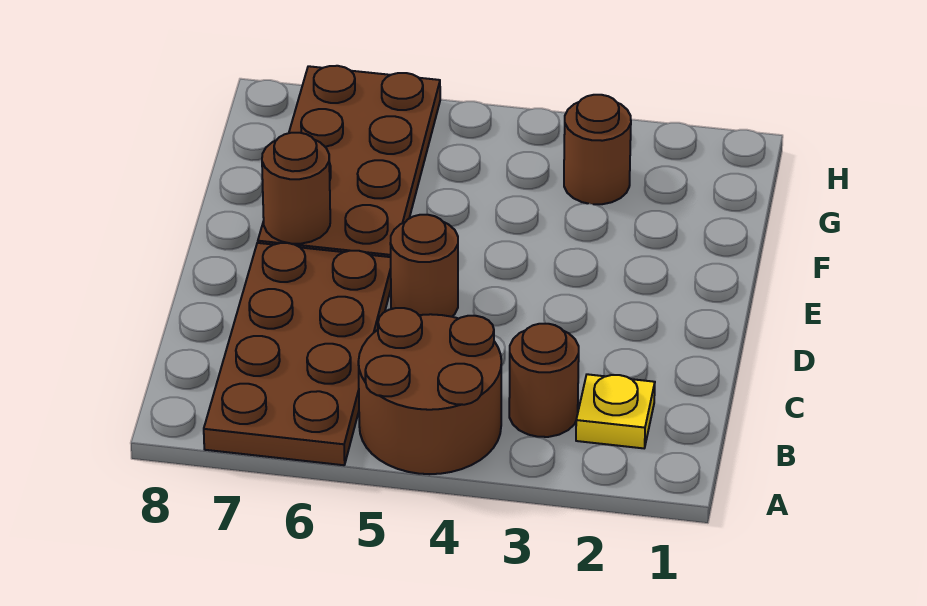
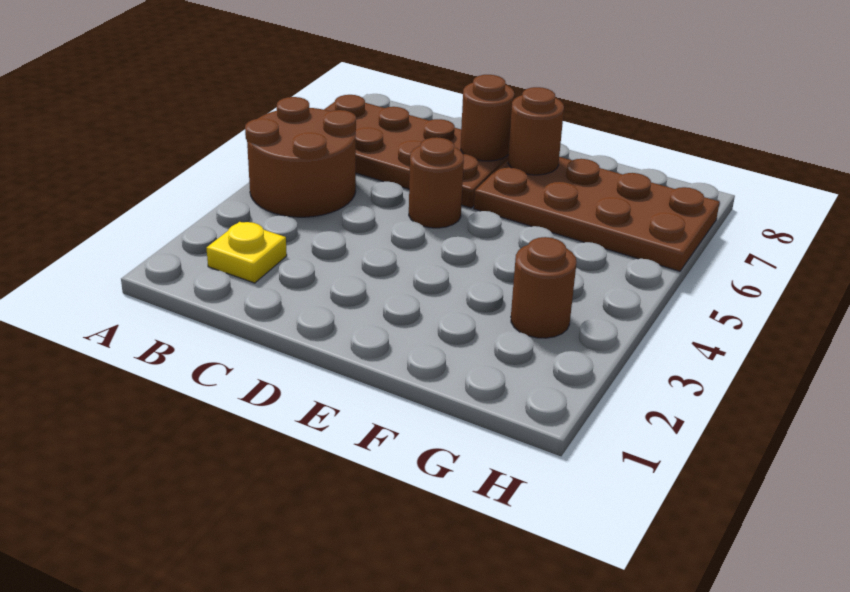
brown round brick B3 level 1 -> brown round brick D7 level 2

